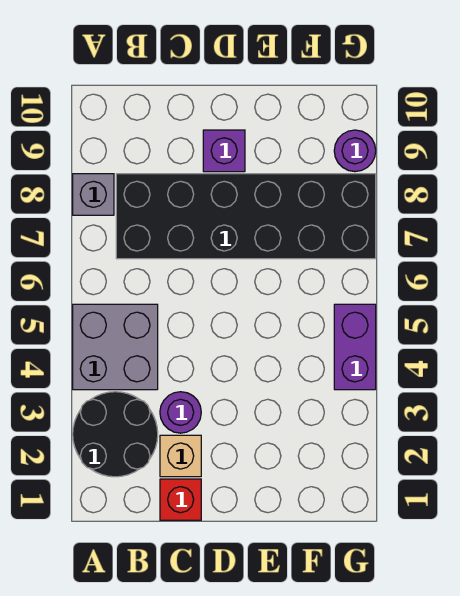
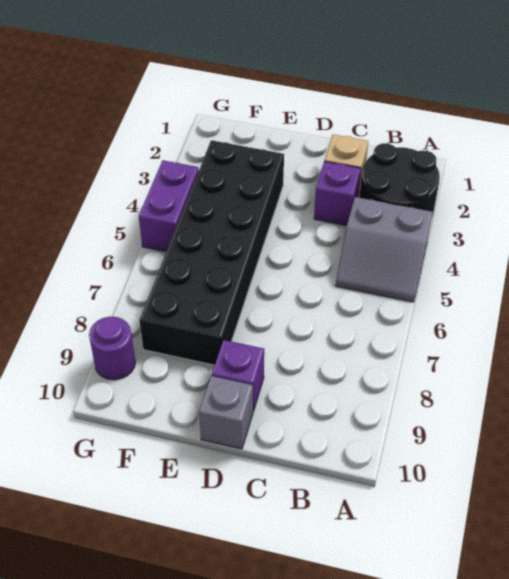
grey brick A4:B5 level 1 -> grey slope A4:B5 level 1 top 4
grey brick A8 level 1 -> grey brick D10 level 1
black brick B7:G8 level 1 -> black brick E3:F8 level 1
red brick C1 level 1 -> none
purple round brick C3 level 1 -> purple brick C3 level 1

